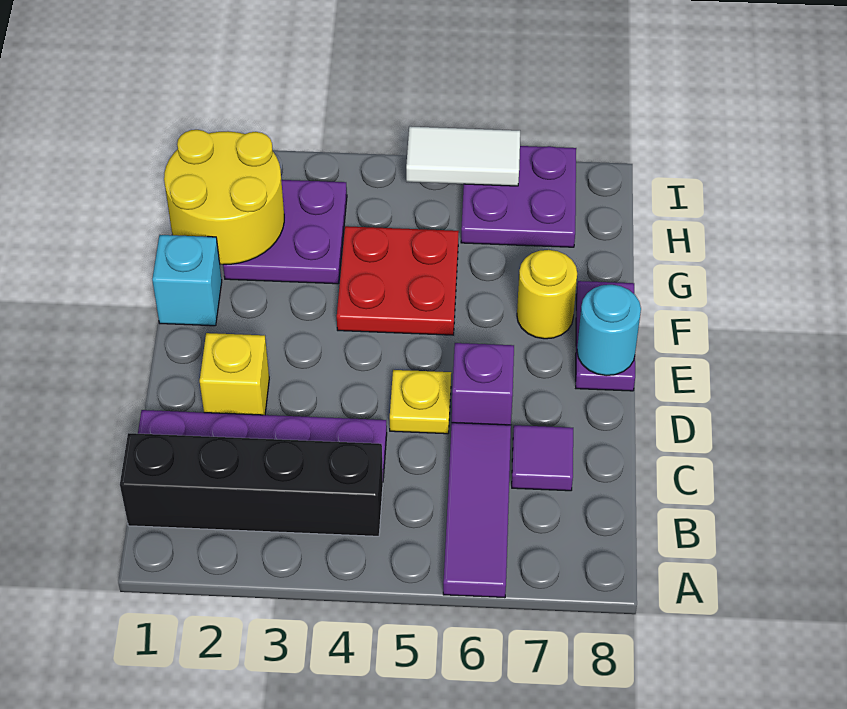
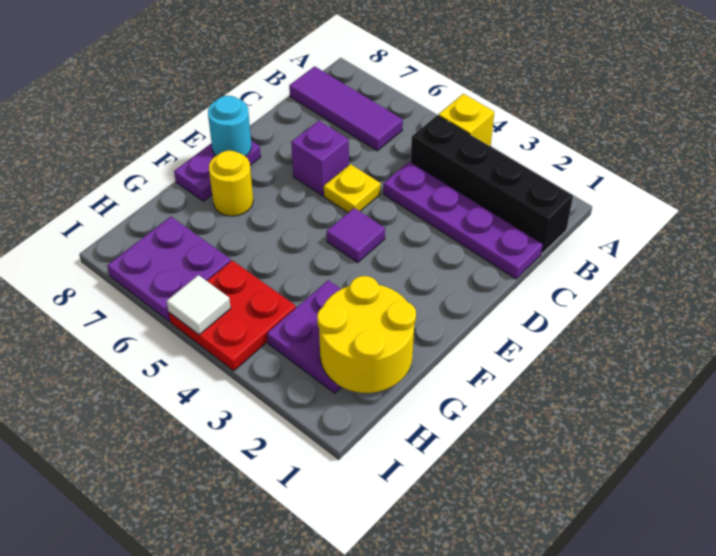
purple tile A6:C6 level 1 -> purple tile B6:B8 level 1
purple tile C7 level 1 -> purple tile E4 level 1
yellow brick D2 level 1 -> yellow brick A4 level 1
cyan brick F1 level 1 -> none
red plate F4:G5 level 1 -> red plate H4:I5 level 1
white tile I5:I6 level 2 -> white tile I5 level 2

